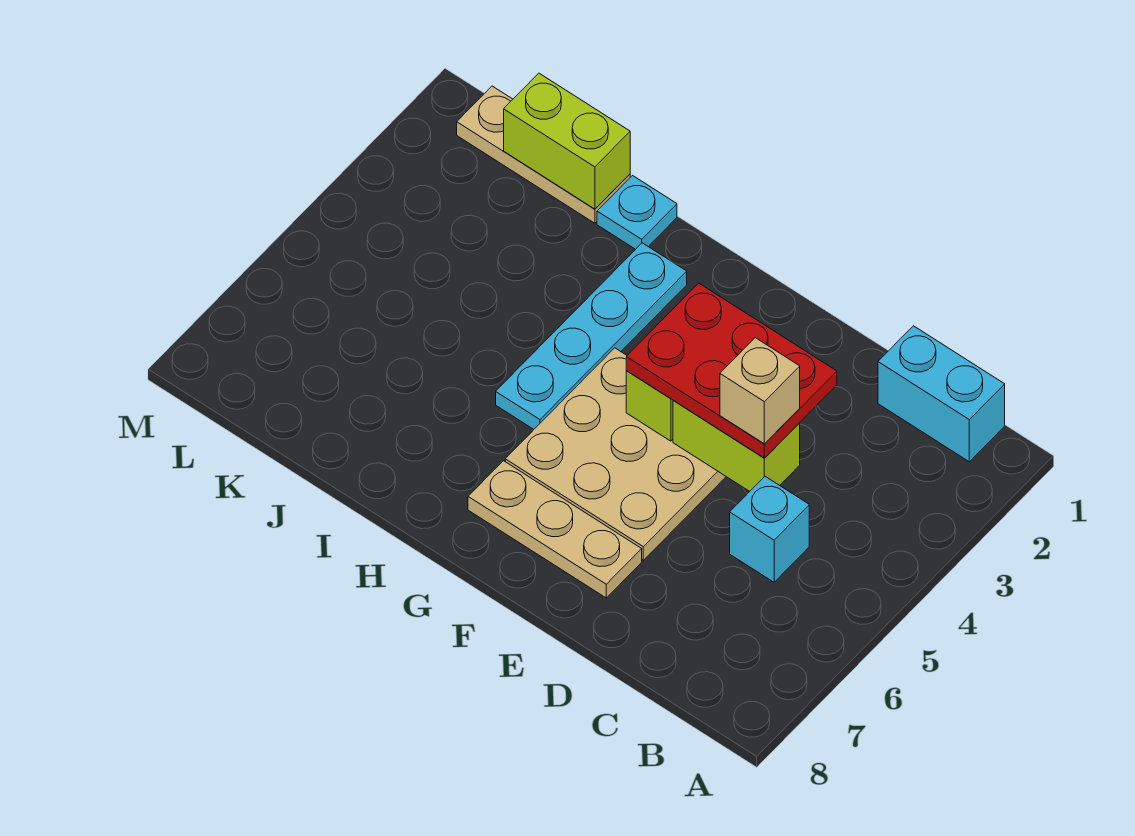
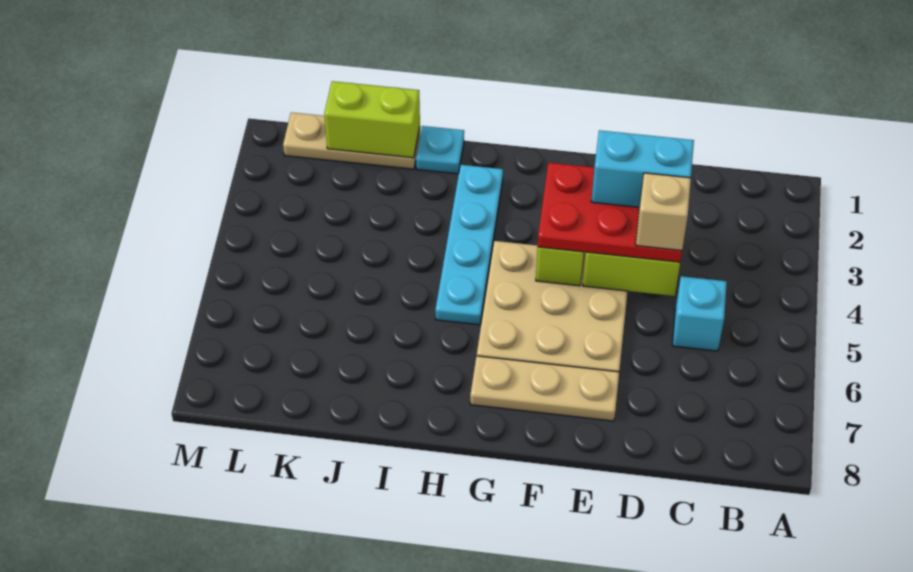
cyan brick B1:C1 level 1 -> cyan brick D3:E3 level 4

